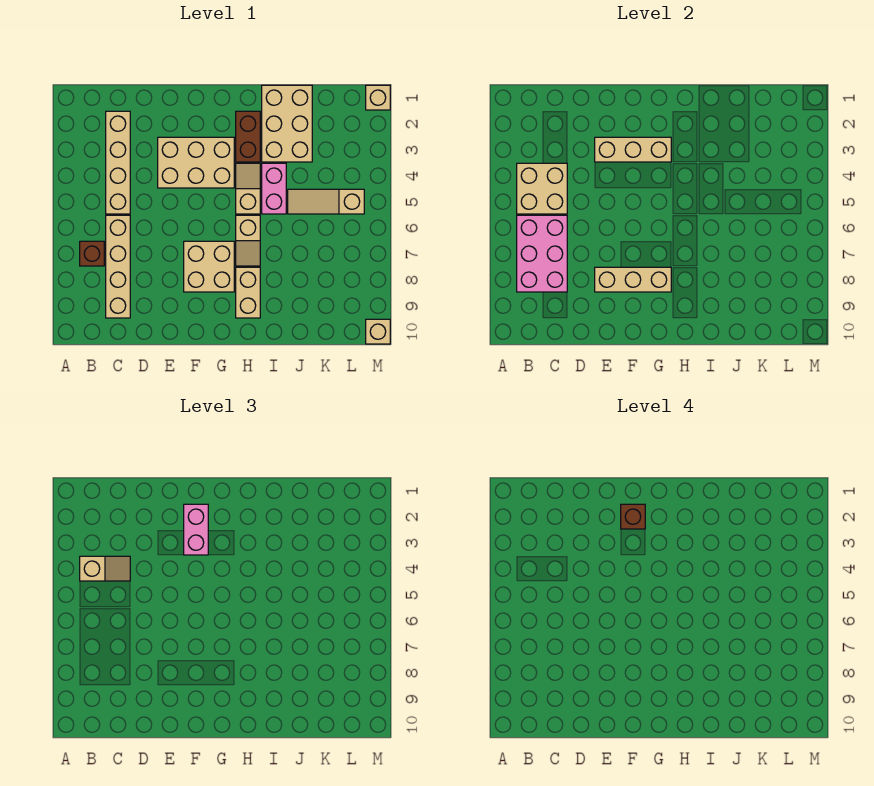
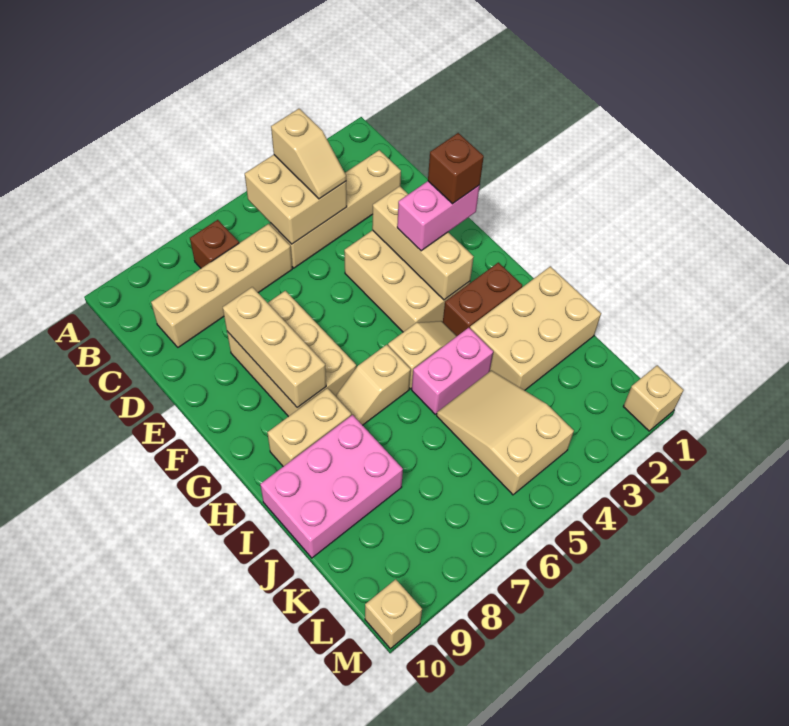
pink brick B6:C8 level 2 -> pink brick I8:J10 level 1
tan brick F7:G8 level 1 -> tan brick E7:G8 level 1
tan slope J5:L5 level 1 top L -> tan slope J4:L5 level 1 top L

